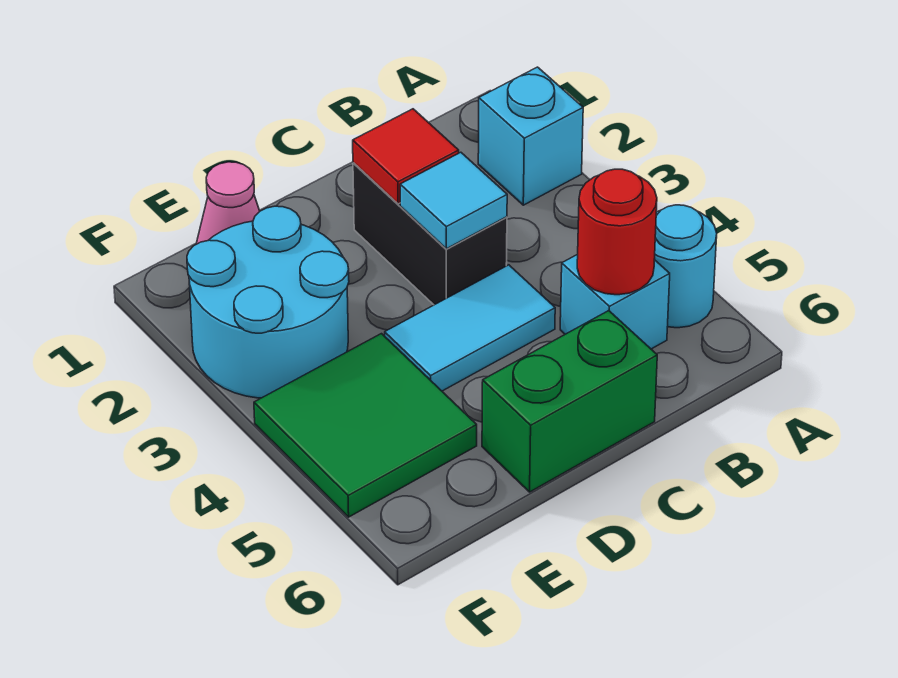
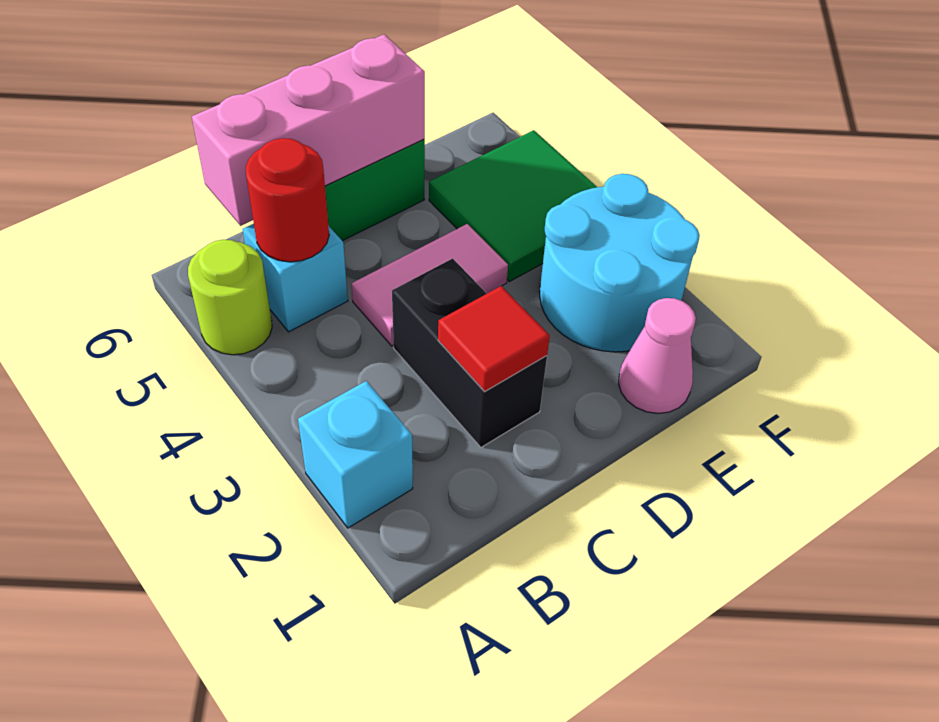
cyan round brick A5 level 1 -> lime round brick A5 level 1
none -> pink brick B6:D6 level 2
cyan tile C3 level 2 -> none
cyan tile C4:D4 level 1 -> pink tile C4:D4 level 1

